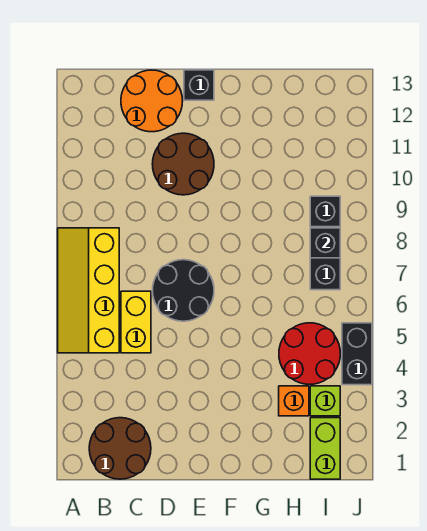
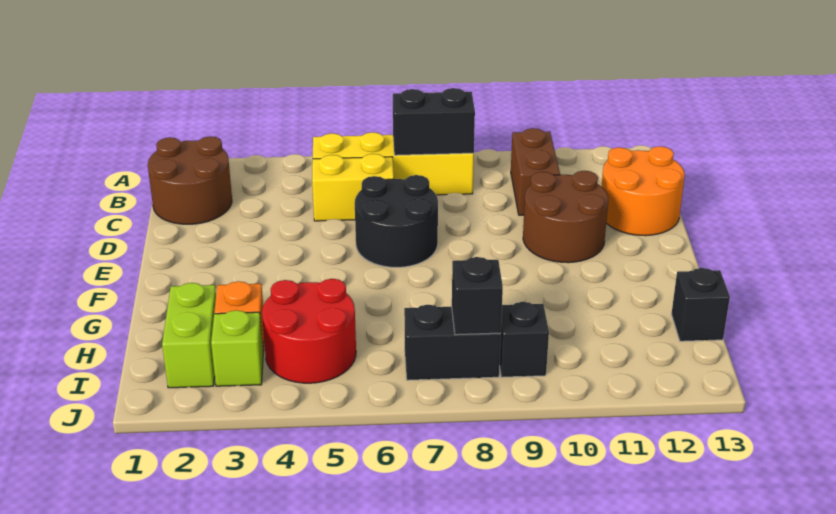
none -> brown brick B10:C10 level 1
black brick E13 level 1 -> black brick H13 level 1
lime brick I1:I2 level 1 -> lime brick H2:I2 level 1
black brick J4:J5 level 1 -> black brick B7:B8 level 2

